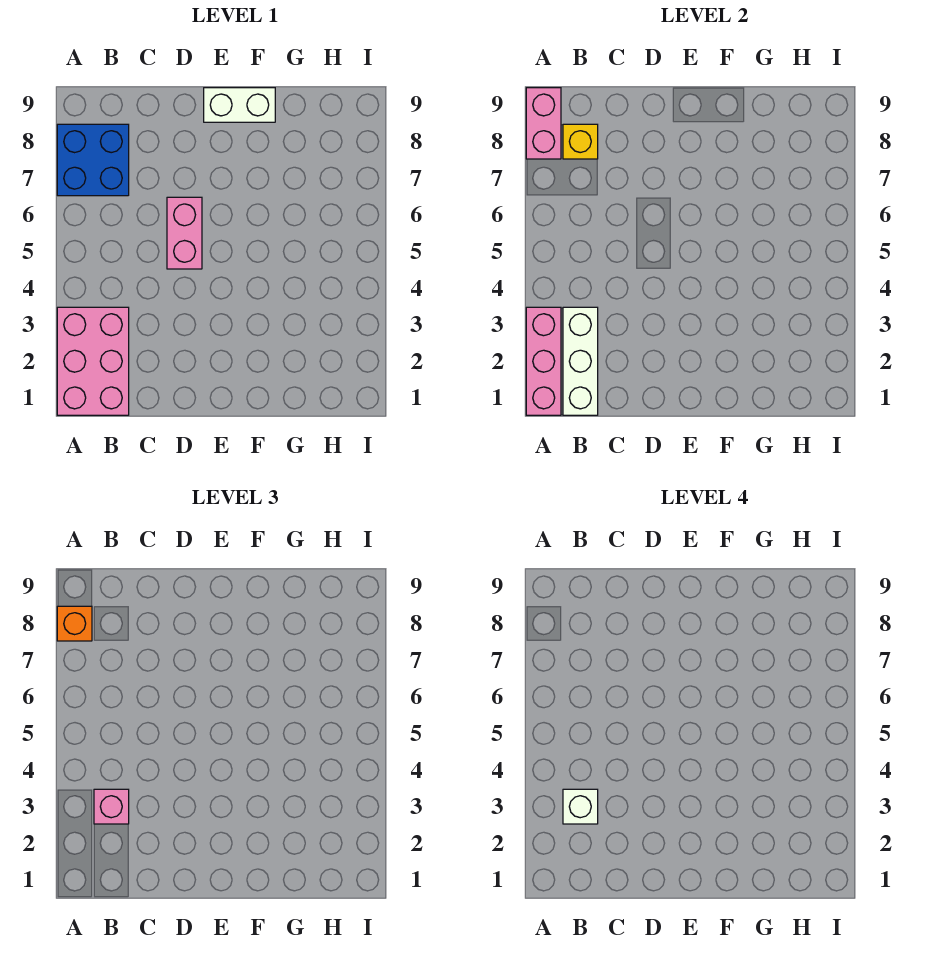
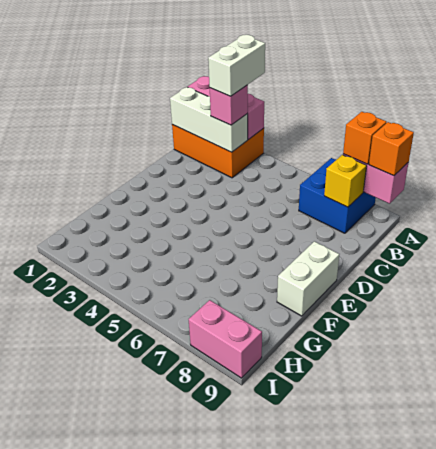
pink brick A1:B3 level 1 -> orange brick A1:B3 level 1
none -> orange brick A9 level 3
white brick B3 level 4 -> white brick A3:B3 level 4
pink brick D5:D6 level 1 -> pink brick I8:I9 level 1

